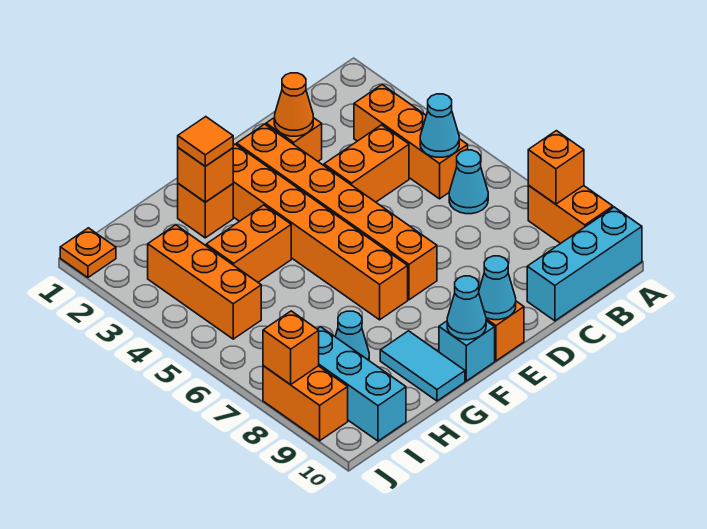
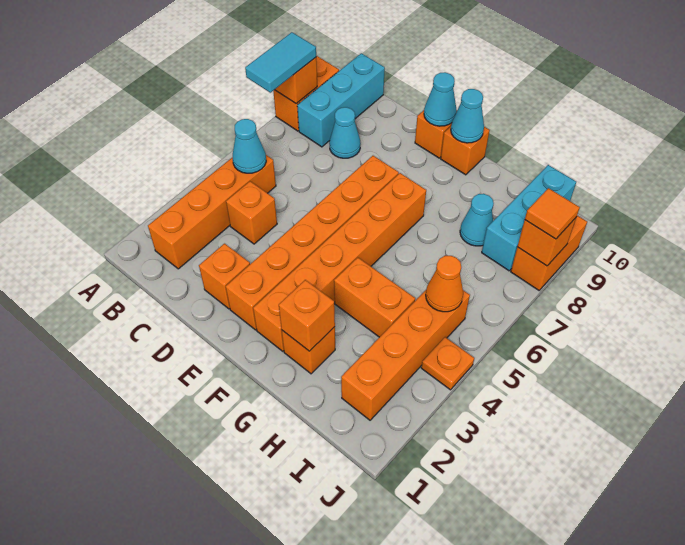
cyan brick A10:C10 level 1 -> cyan brick B8:B10 level 1
orange brick B3:B5 level 1 -> orange brick B2:B5 level 1
cyan cone B6 level 1 -> cyan cone C8 level 1
orange brick C4:D4 level 1 -> orange brick C4 level 1
orange cone D2 level 2 -> orange cone I5 level 2
cyan brick F10 level 1 -> orange brick F10 level 1
orange tile G2 level 3 -> orange tile J8 level 3
cyan tile G9:G10 level 1 -> cyan tile A7:A8 level 3
orange brick I3:I5 level 1 -> orange brick I2:I5 level 1
orange plate J1 level 1 -> orange plate J4 level 1

